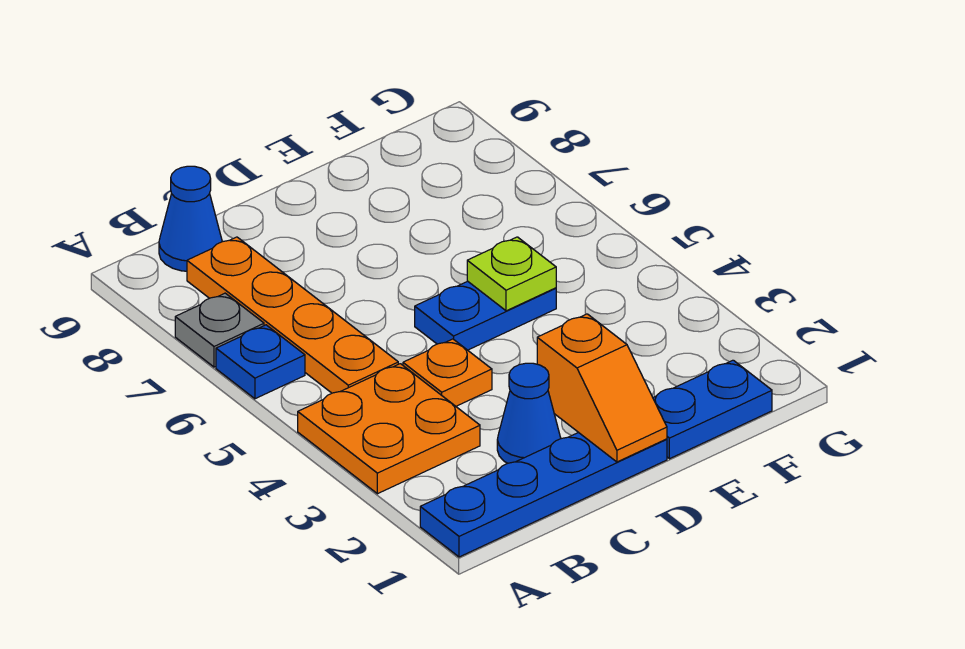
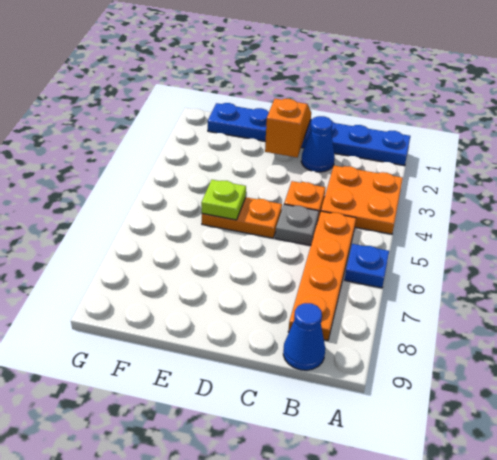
grey plate A7 level 1 -> grey plate C5 level 1
blue plate D5:E5 level 1 -> orange plate D5:E5 level 1

